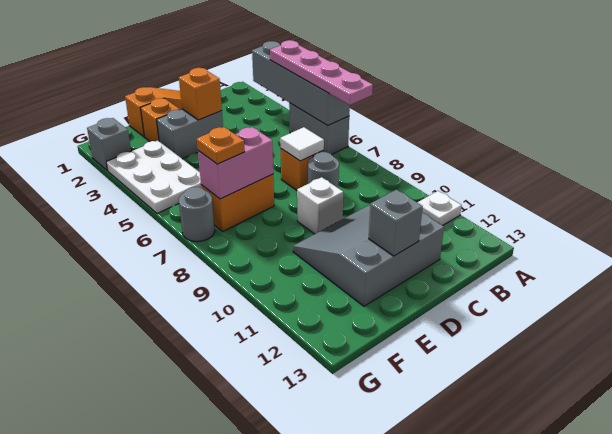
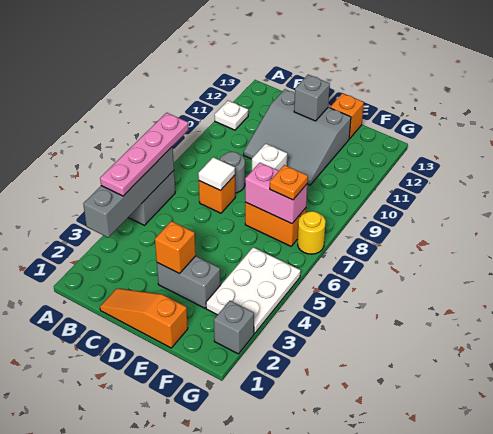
orange brick E2 level 1 -> orange brick E13 level 1
grey round brick G7 level 1 -> yellow round brick G7 level 1

